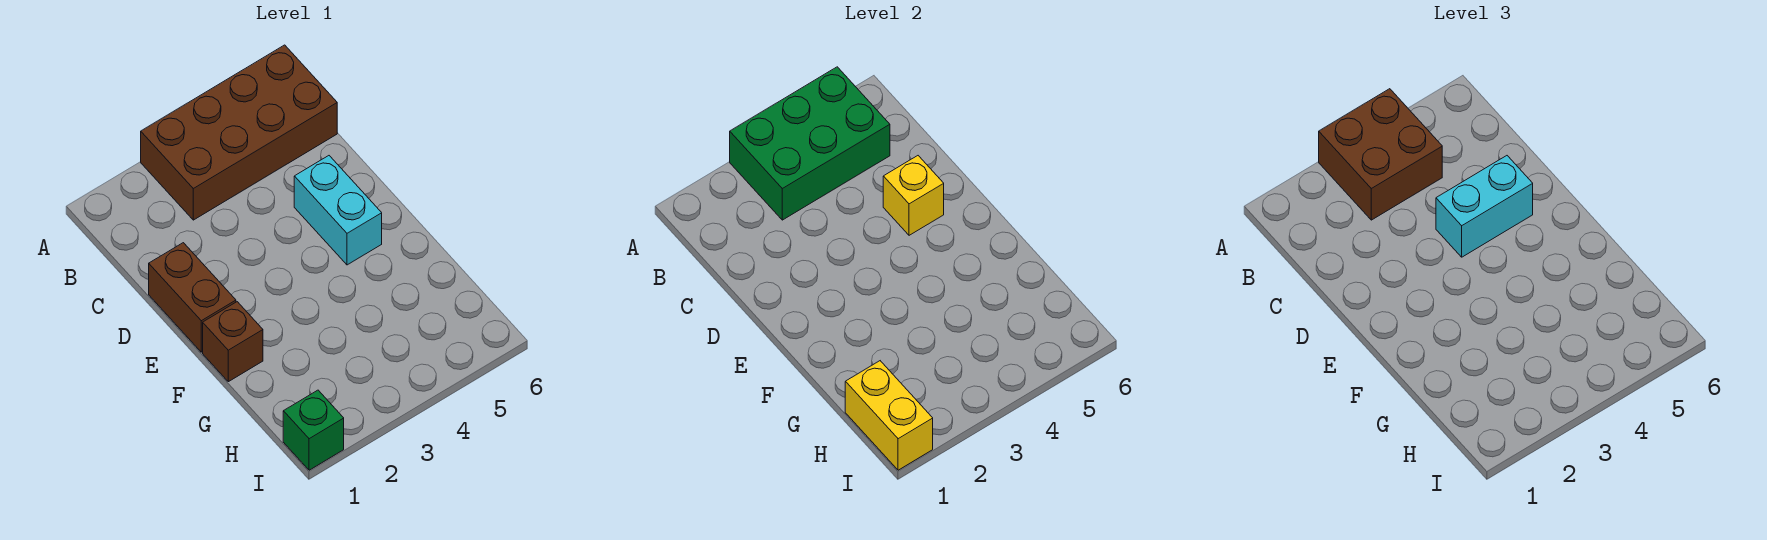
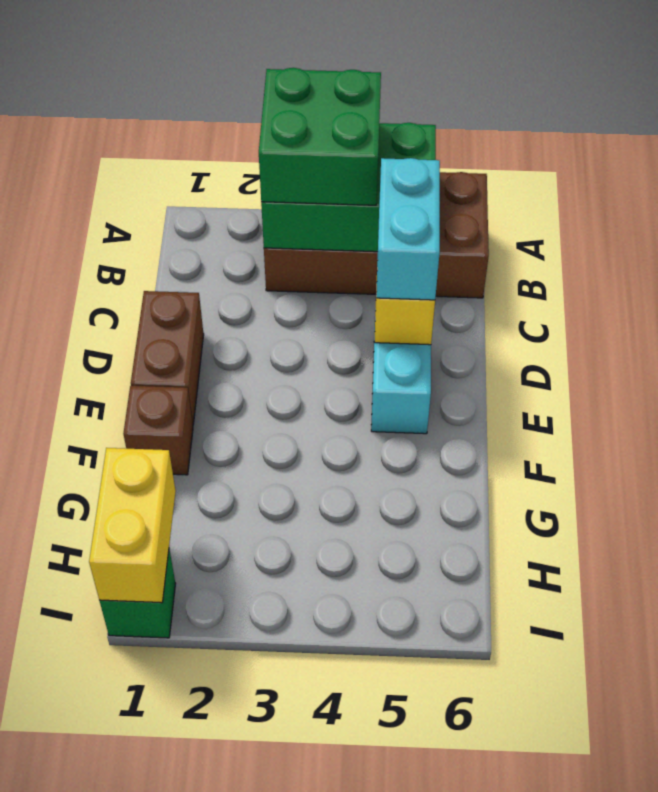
brown brick A3:B4 level 3 -> green brick A3:B4 level 3
cyan brick D4:D5 level 3 -> cyan brick C5:D5 level 3

